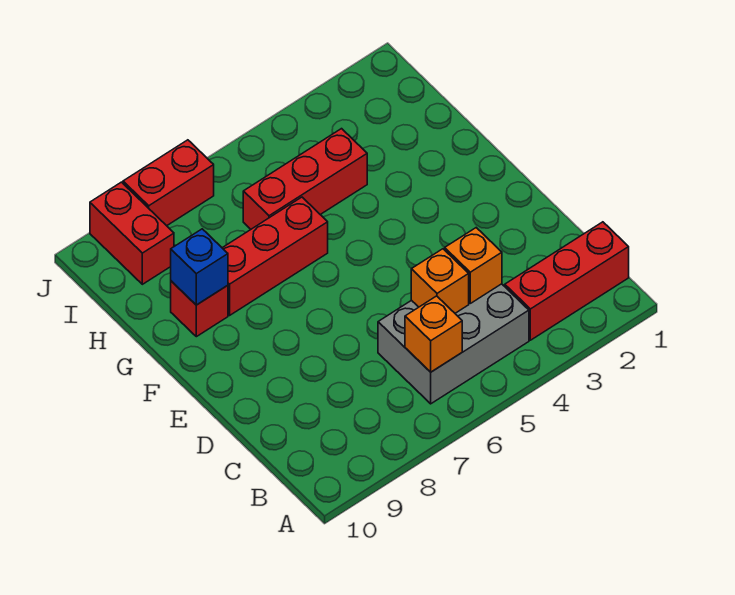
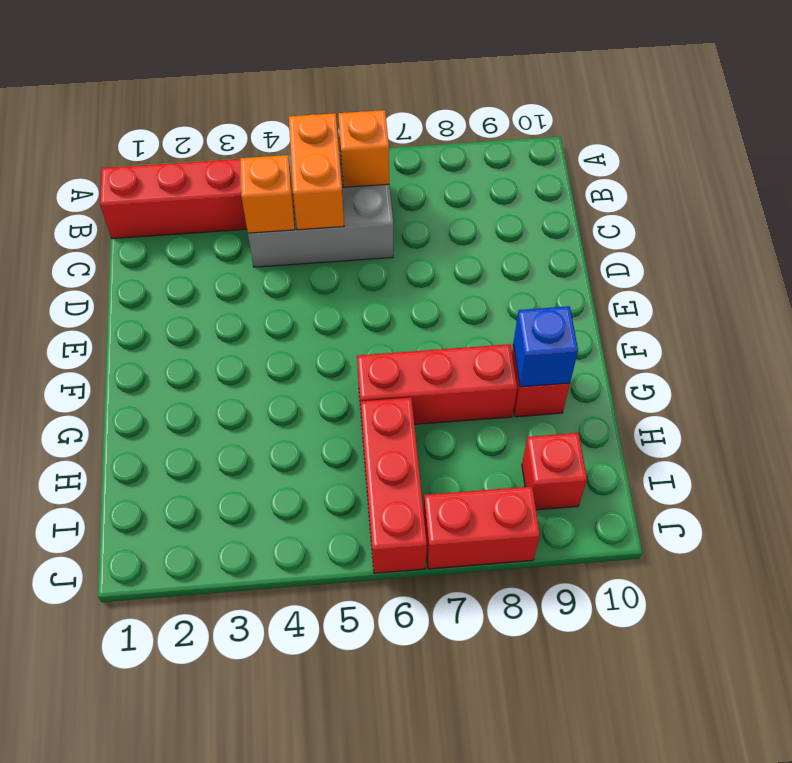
orange brick C5 level 2 -> orange brick B5:C5 level 2
red brick H4:H6 level 1 -> red brick H6:J6 level 1
red brick I9:J9 level 1 -> red brick I9 level 1

